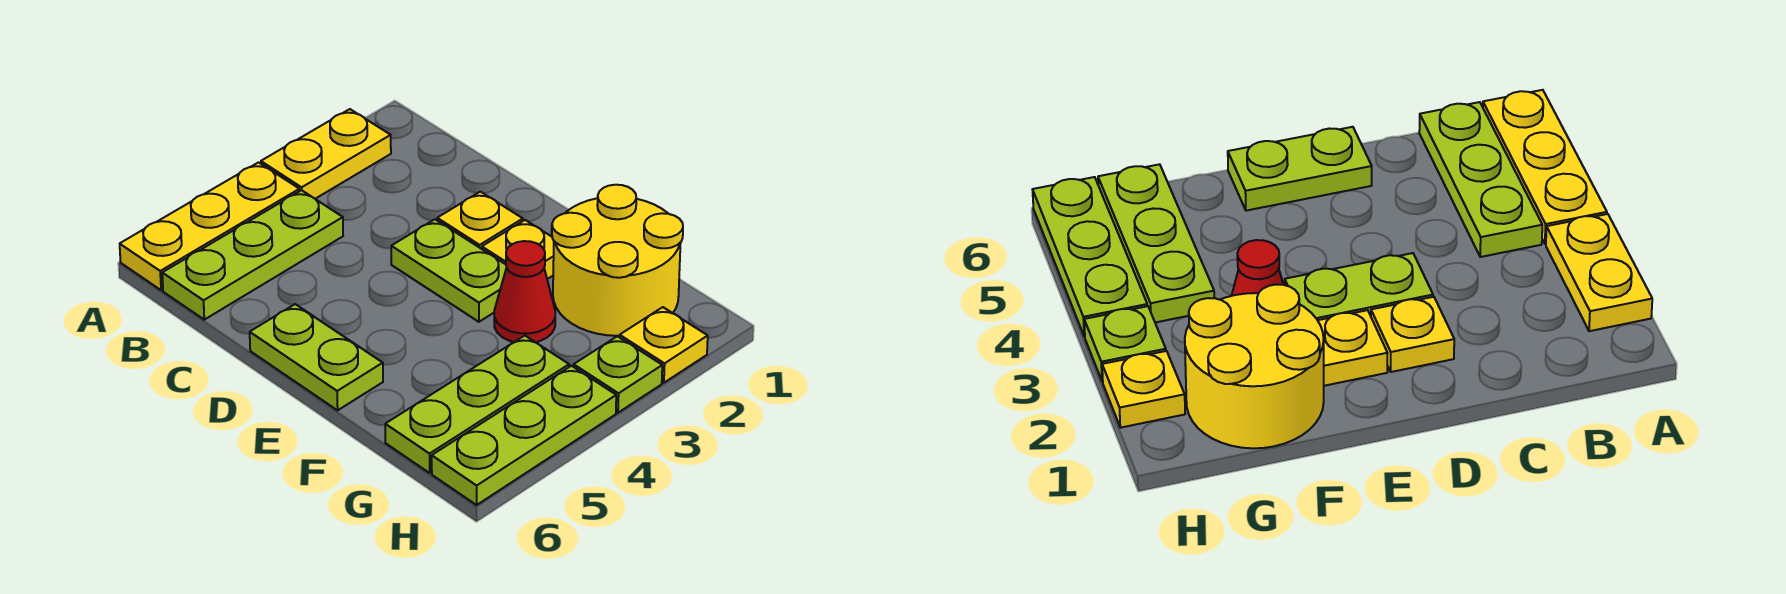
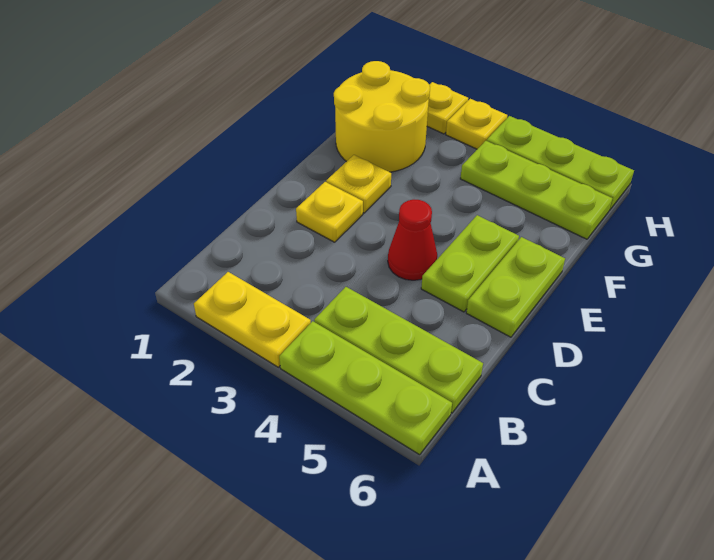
yellow plate A4:A6 level 1 -> lime plate A4:A6 level 1
lime plate D3:E3 level 1 -> lime plate D5:E5 level 1
red cone F3 level 1 -> red cone D4 level 1
lime plate H3 level 1 -> yellow plate H3 level 1

